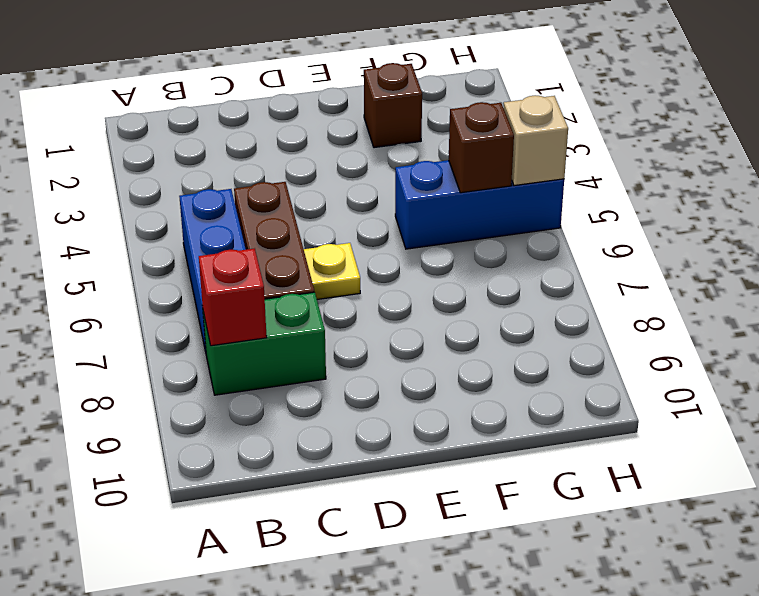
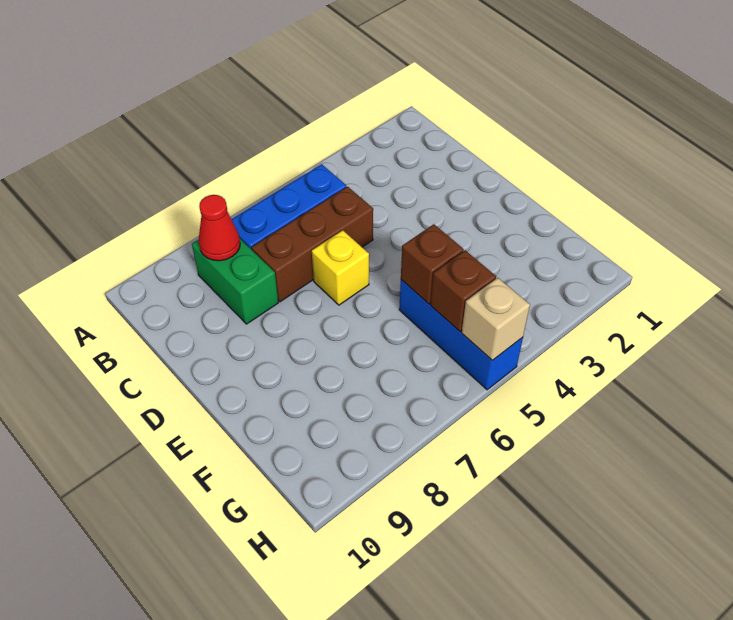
red brick B8 level 2 -> red cone B8 level 2
yellow plate D6 level 1 -> yellow brick D6 level 1
brown brick F2 level 1 -> brown brick F5 level 2

